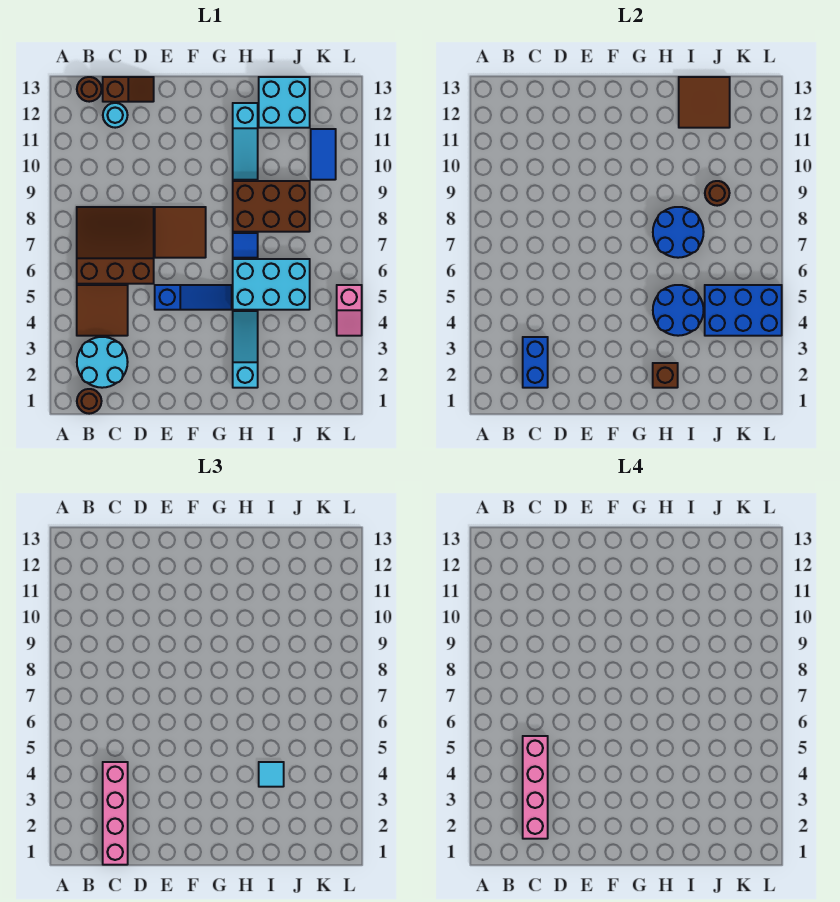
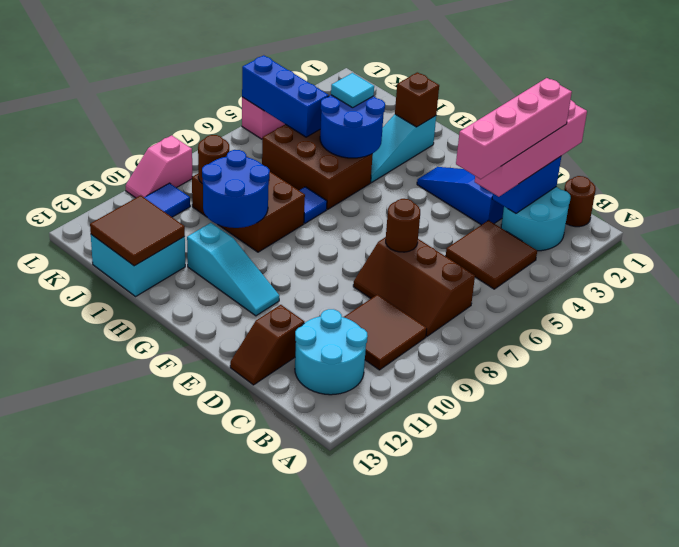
brown slope B6:D8 level 1 top 6 -> brown slope B7:D8 level 1 top 7
brown round brick B13 level 1 -> brown round brick D7 level 2
cyan round brick C12 level 1 -> cyan round brick B11:C12 level 1
brown slope C13:D13 level 1 top C -> brown slope D12:D13 level 1 top 12
blue slope E5:G5 level 1 top E -> blue slope D3:F3 level 1 top D
brown tile E7:F8 level 1 -> brown tile B9:C10 level 1
cyan brick H5:J6 level 1 -> brown brick H5:J6 level 1
blue round brick H7:I8 level 2 -> blue round brick H9:I10 level 2
cyan slope H10:H12 level 1 top 12 -> cyan slope F11:H11 level 1 top H
blue brick J4:L5 level 2 -> blue brick J5:L5 level 2
none -> pink slope L9:L10 level 1 top 9

